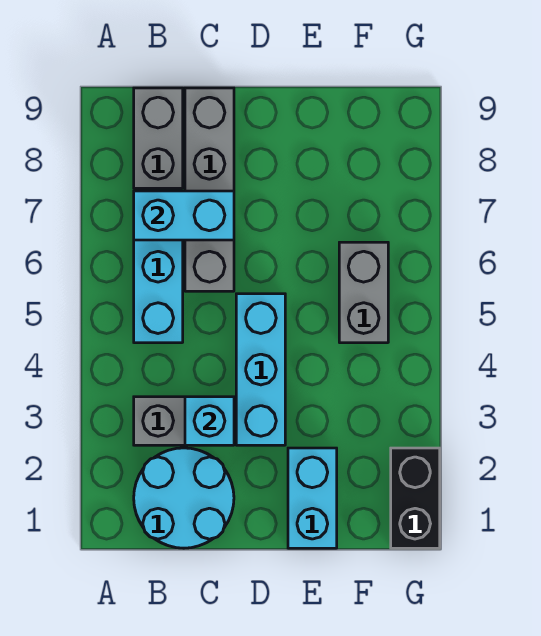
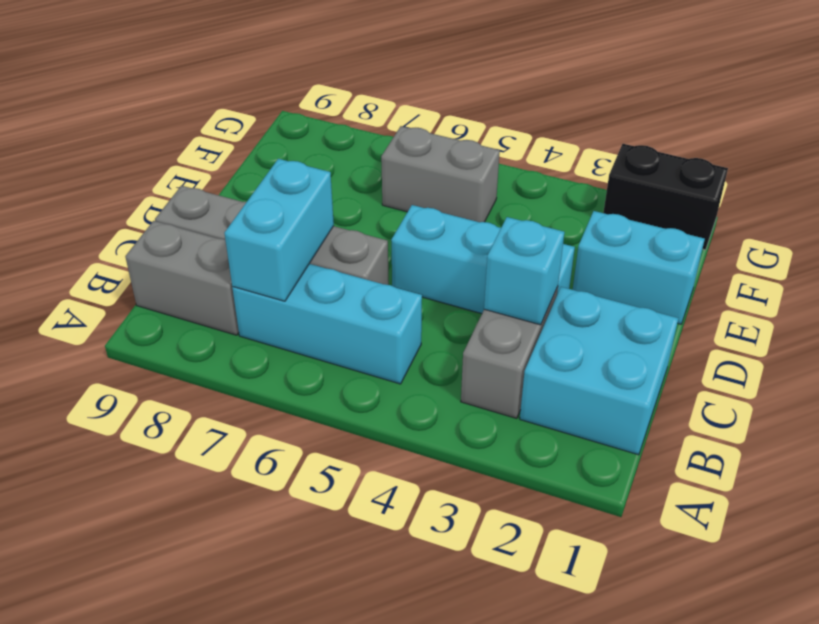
cyan round brick B1:C2 level 1 -> cyan brick B1:C2 level 1

